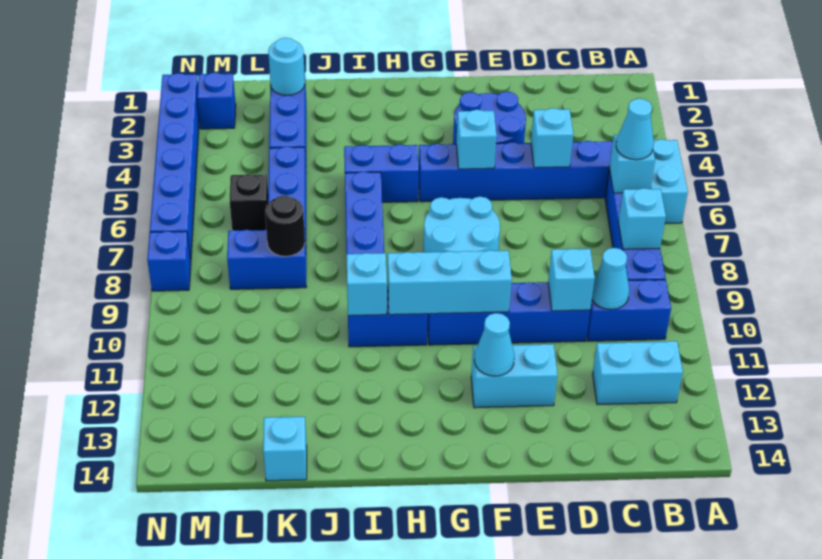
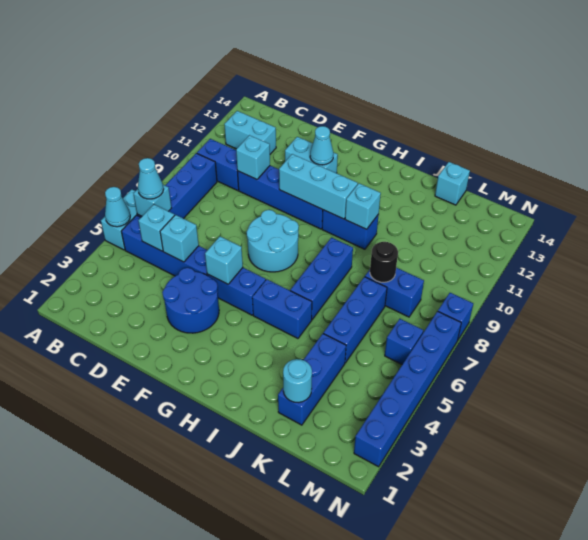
cyan brick B8 level 2 -> cyan brick C5 level 2
cyan cone C10 level 2 -> cyan cone A5 level 2
black brick L6 level 1 -> none
blue brick M2 level 1 -> blue brick M6 level 1

